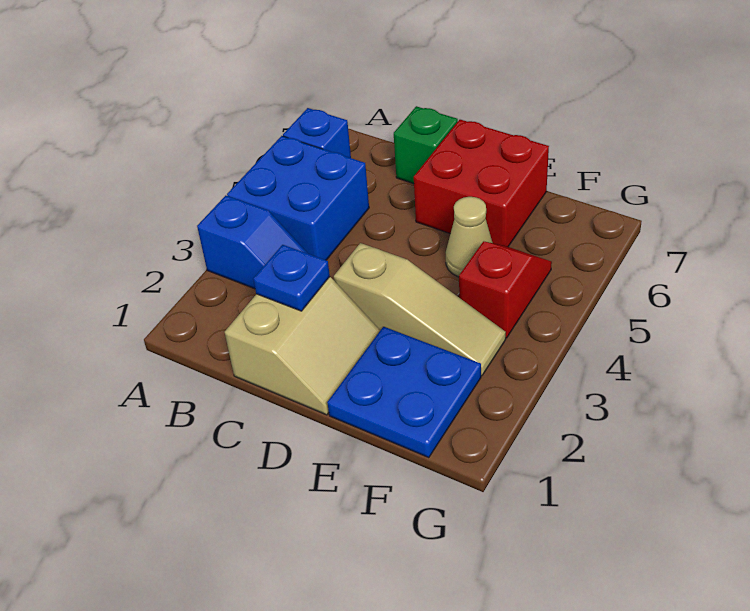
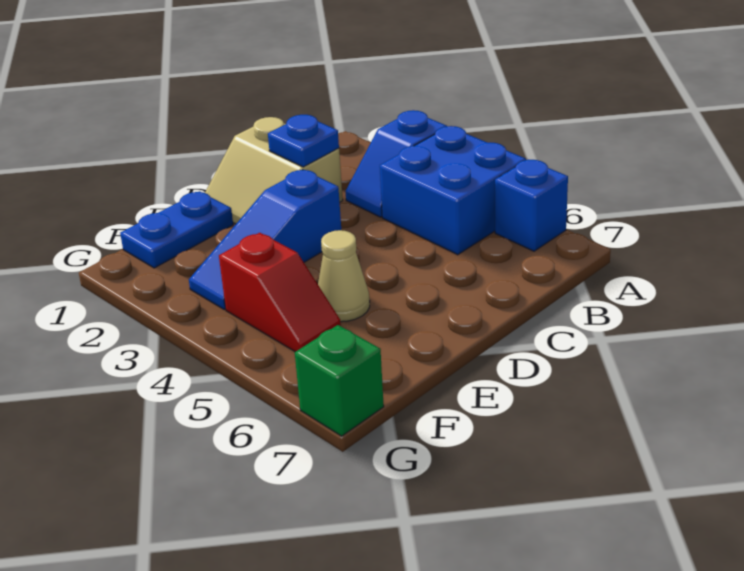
green brick C7 level 1 -> green brick G7 level 1
tan slope D3:F3 level 1 top D -> blue slope D3:F3 level 1 top D
red brick D6:E7 level 1 -> none
blue plate E1:F2 level 1 -> blue plate E1:F1 level 1

